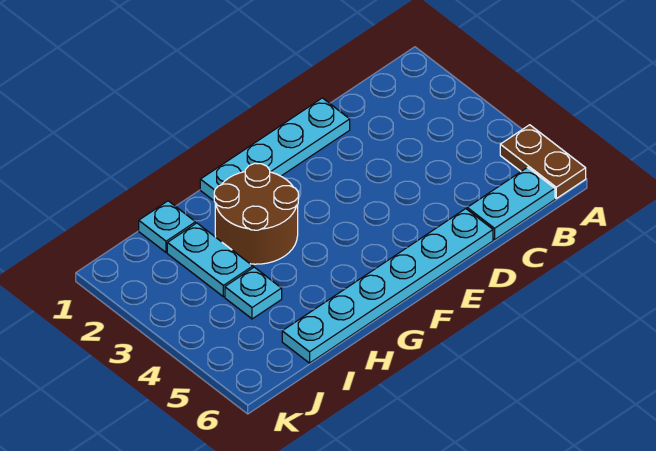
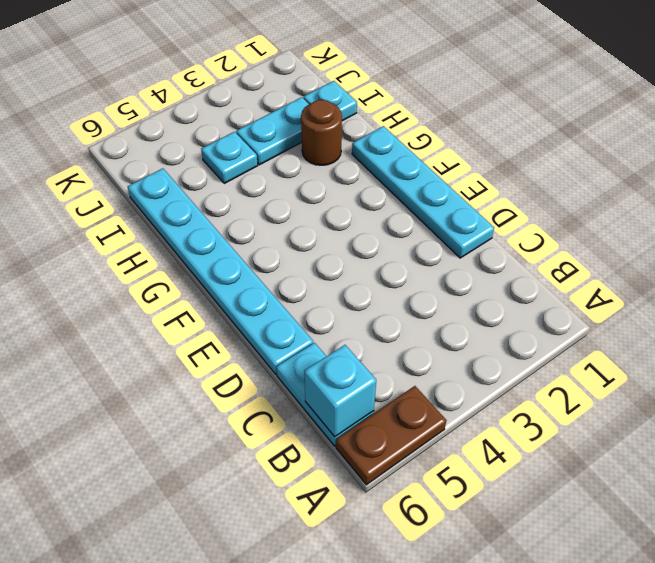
none -> cyan brick B6 level 2
brown round brick G2:H3 level 1 -> brown round brick H2 level 1

